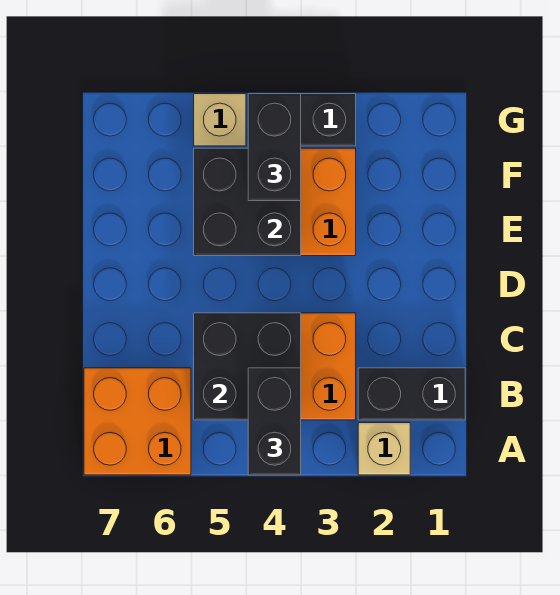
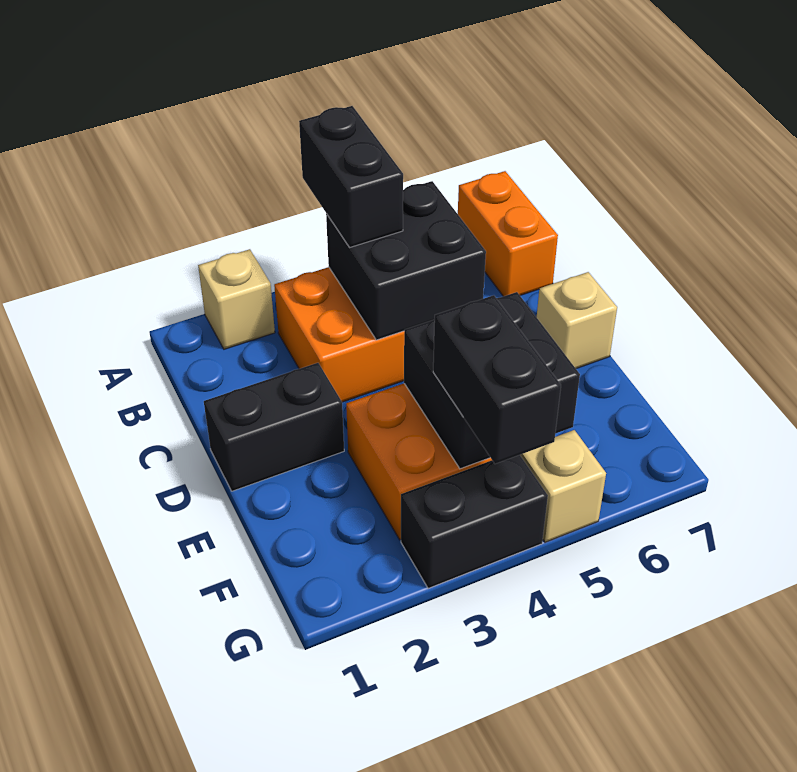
orange brick A6:B7 level 1 -> orange brick A7:B7 level 1
black brick B1:B2 level 1 -> black brick D1:D2 level 1
none -> tan brick D7 level 1

